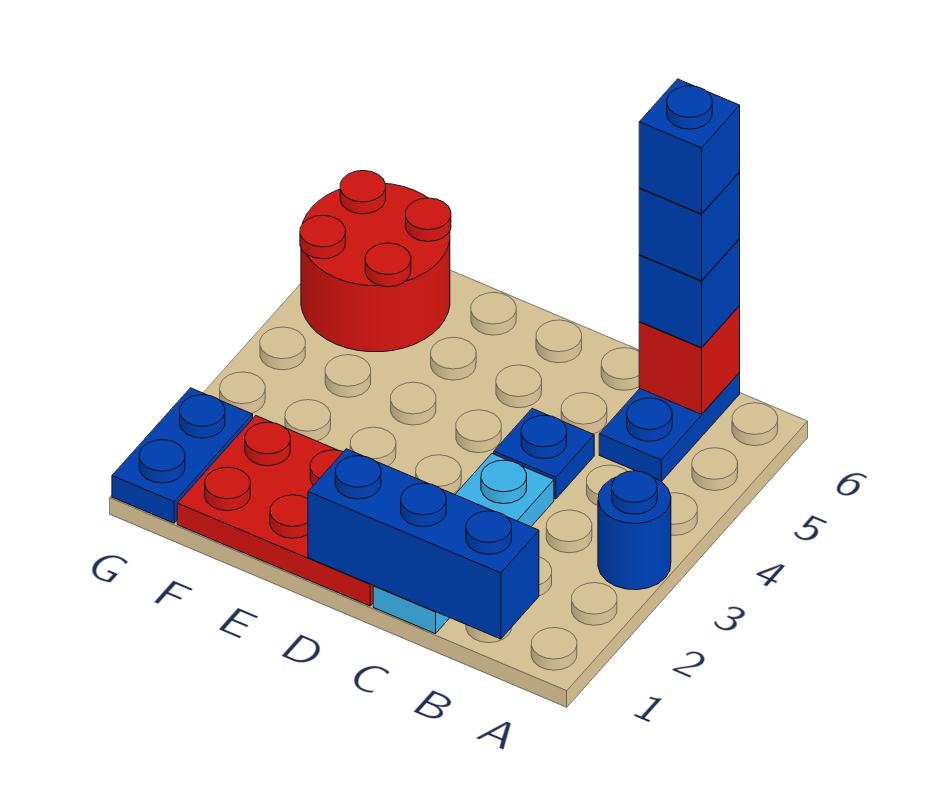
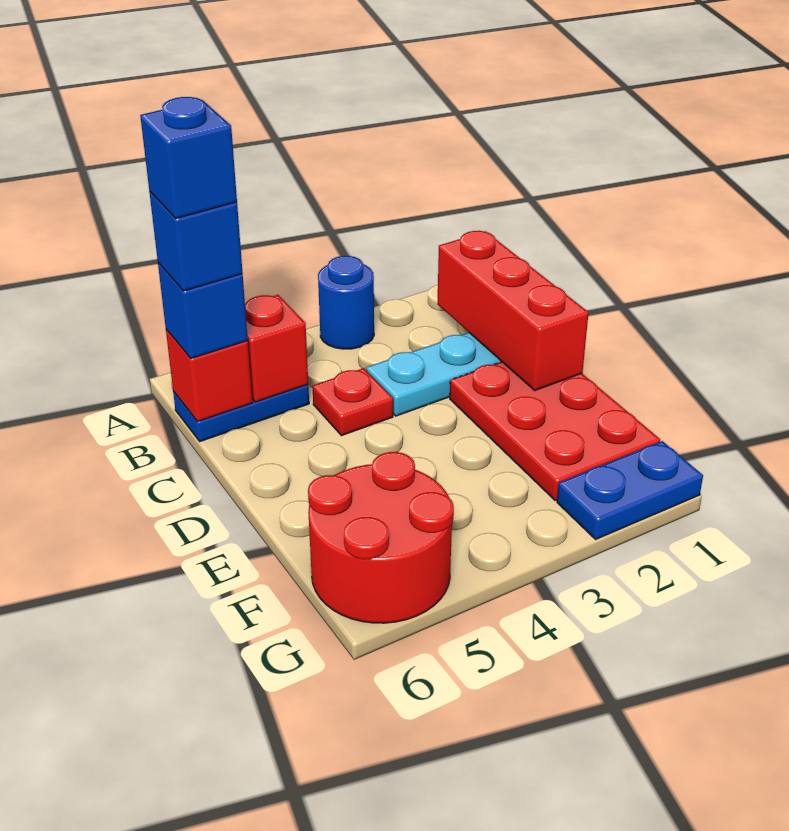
blue brick B1:D1 level 2 -> red brick B1:D1 level 2
none -> red brick B5 level 2
blue plate C4 level 1 -> red plate C4 level 1

